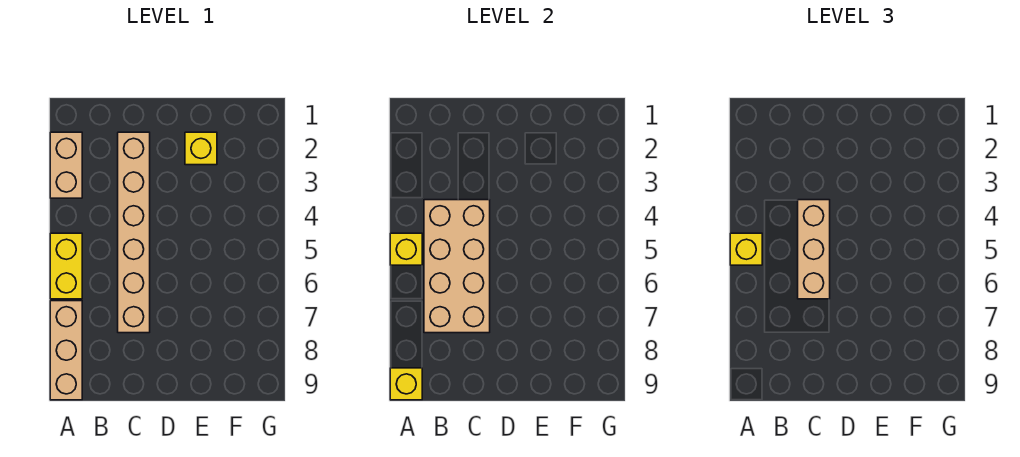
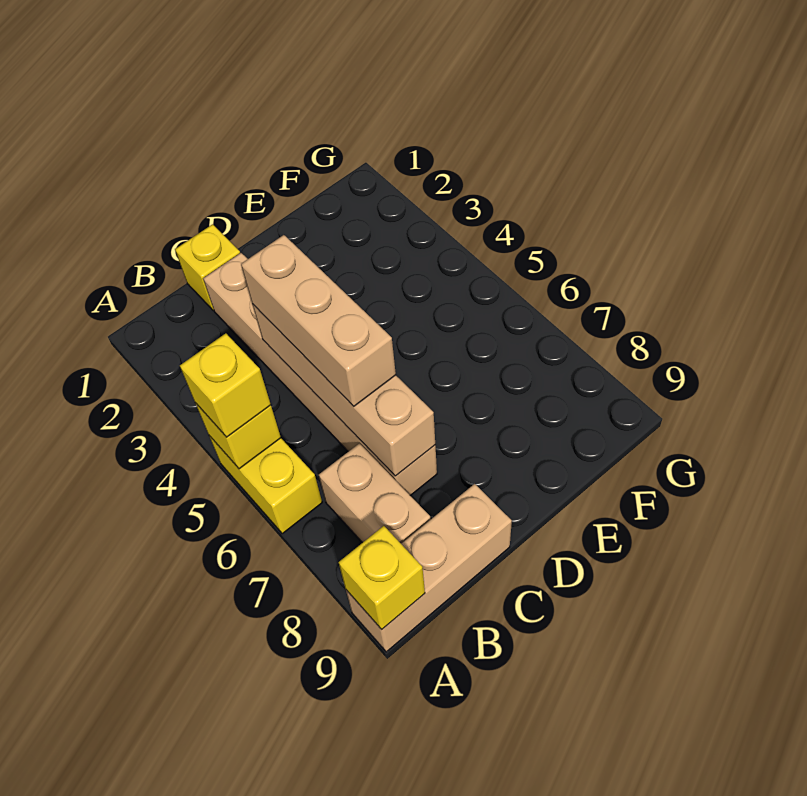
tan brick A2:A3 level 1 -> tan brick B7:B8 level 1
tan brick A7:A9 level 1 -> tan brick A9:C9 level 1
tan brick B4:C7 level 2 -> tan brick C4:C7 level 2
yellow brick E2 level 1 -> yellow brick C1 level 1

